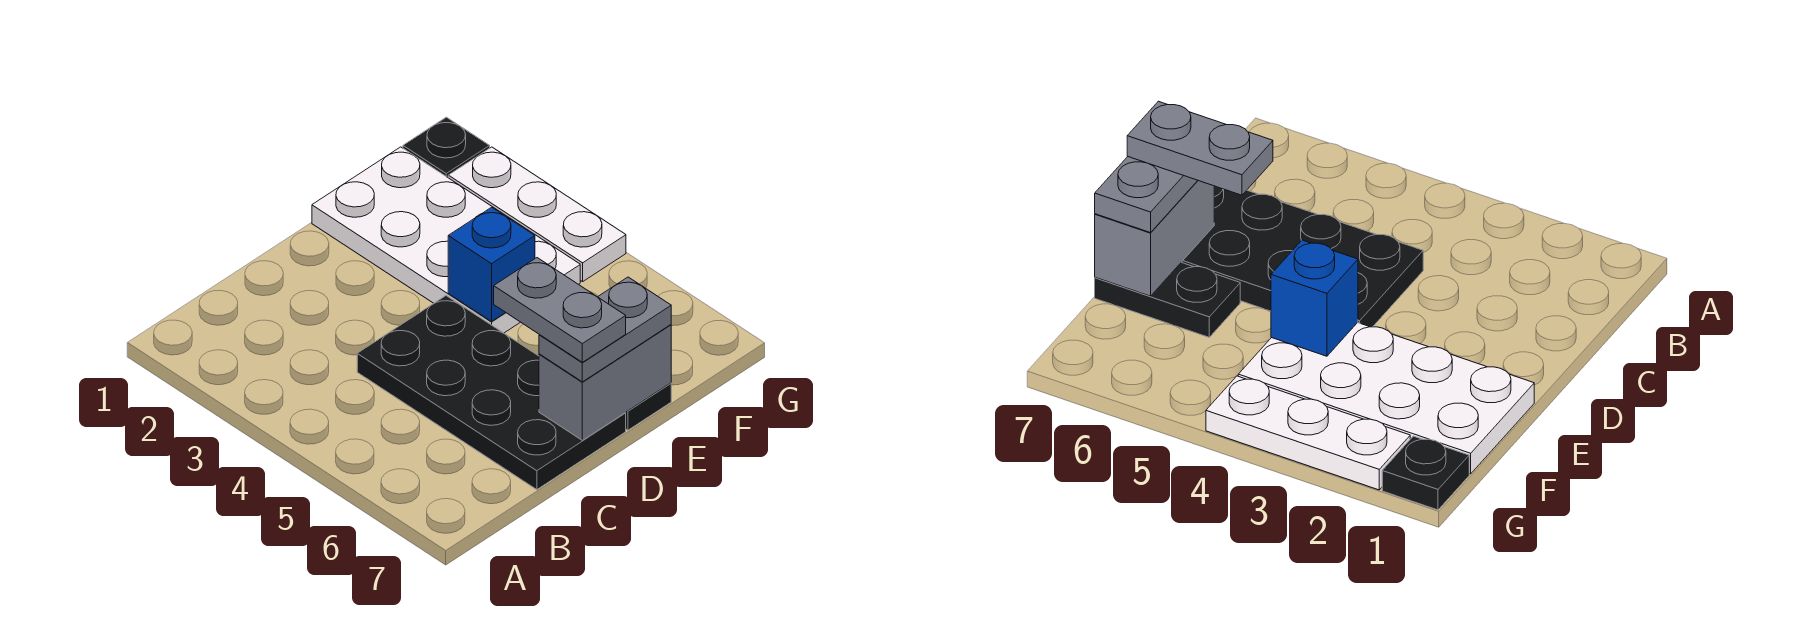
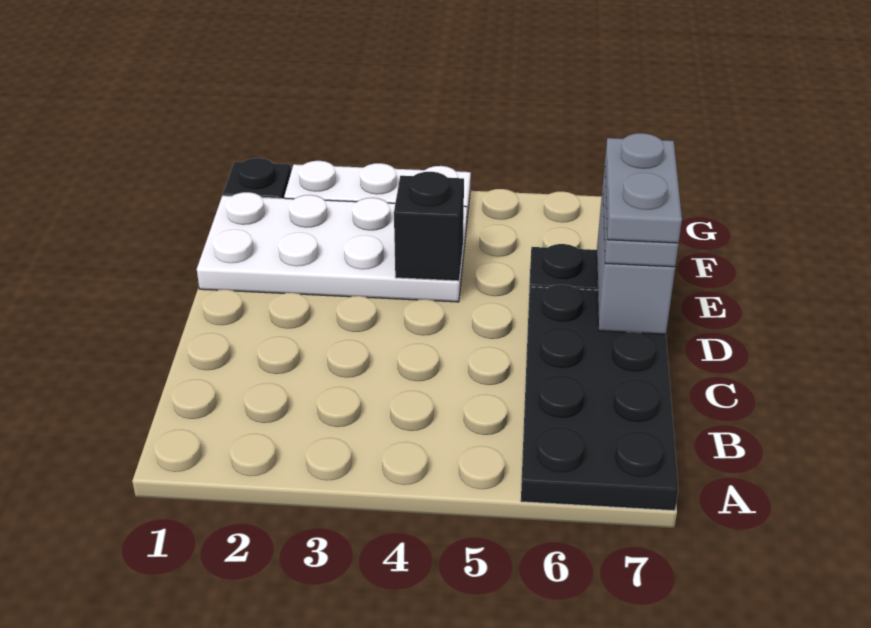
black plate C4:D7 level 1 -> black plate A6:D7 level 1
grey plate D6:D7 level 4 -> grey plate D7:E7 level 4
blue brick E4 level 2 -> black brick E4 level 2

